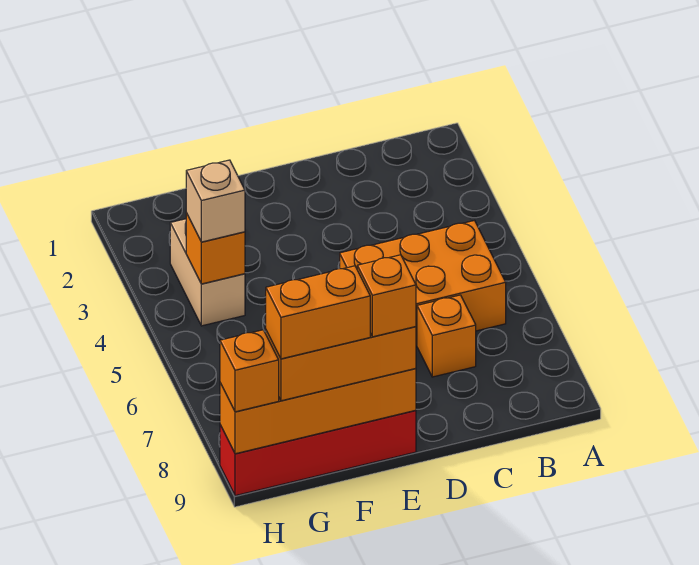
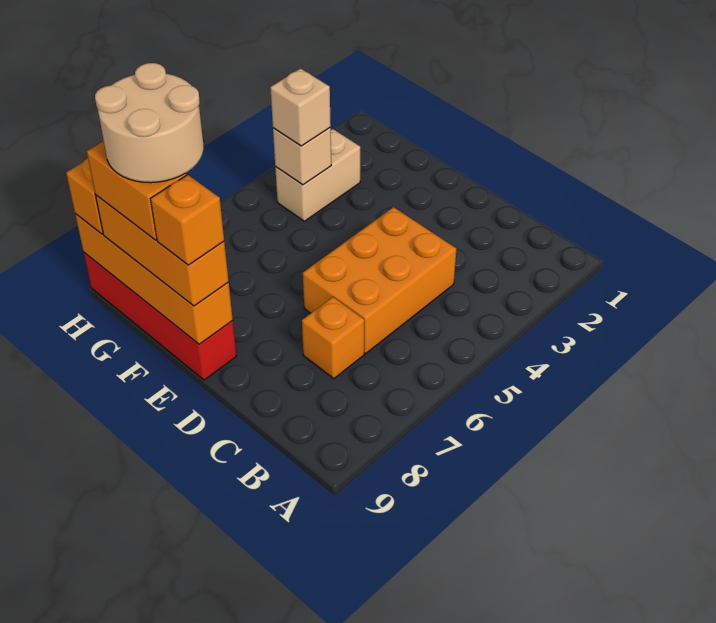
orange brick B5:D6 level 1 -> orange brick C4:D6 level 1
none -> tan round brick F8:G9 level 5
orange brick G4 level 2 -> tan brick G4 level 2

